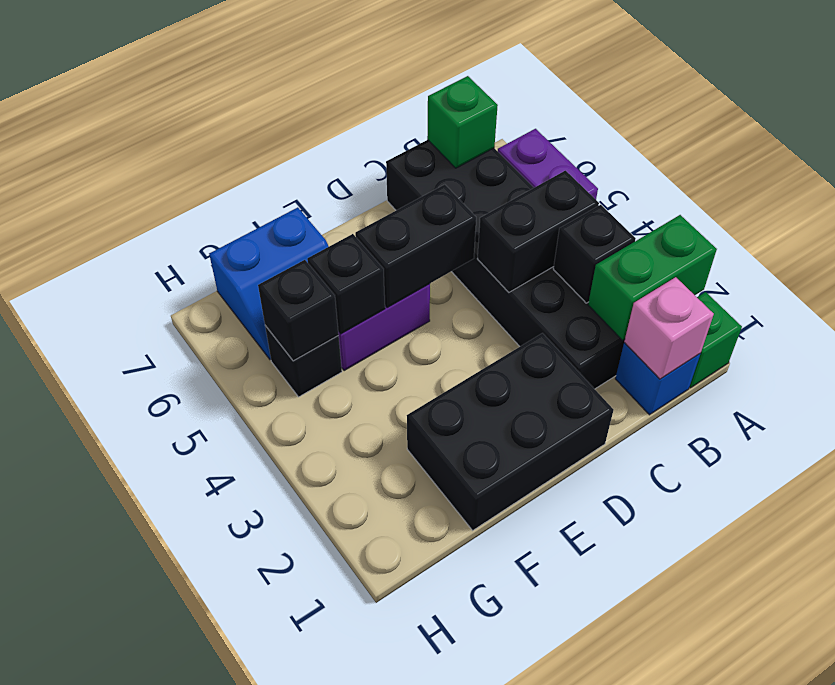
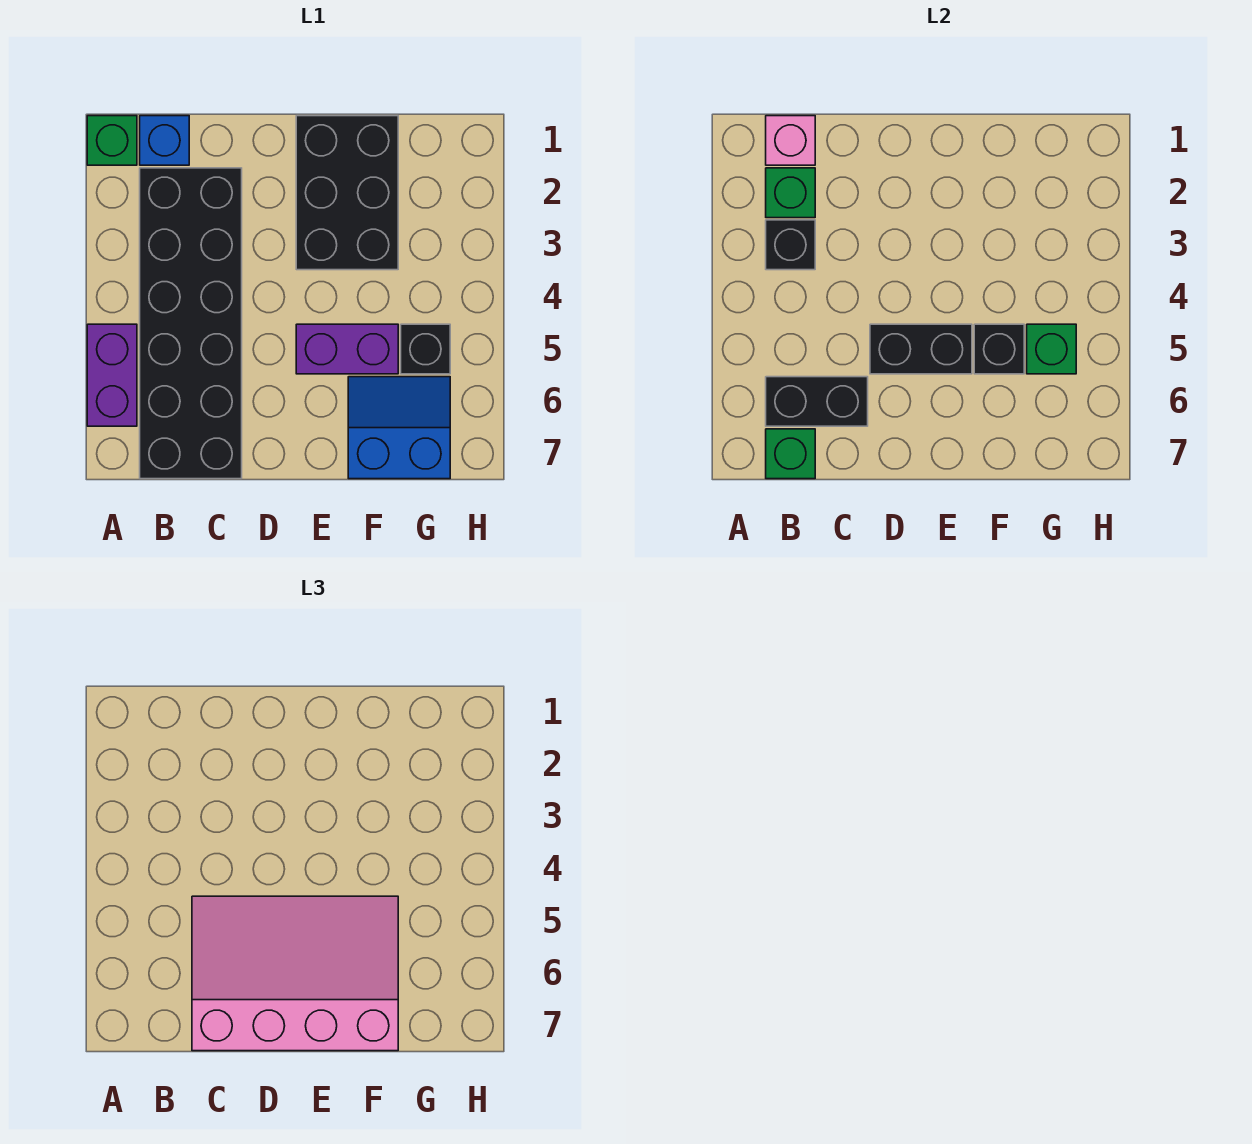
green brick A2:B2 level 2 -> green brick B2 level 2
black brick B4:C4 level 2 -> black brick B6:C6 level 2
none -> pink slope C5:F7 level 3 top 7
black brick D1:F2 level 1 -> black brick E1:F3 level 1
black brick G5 level 2 -> green brick G5 level 2

